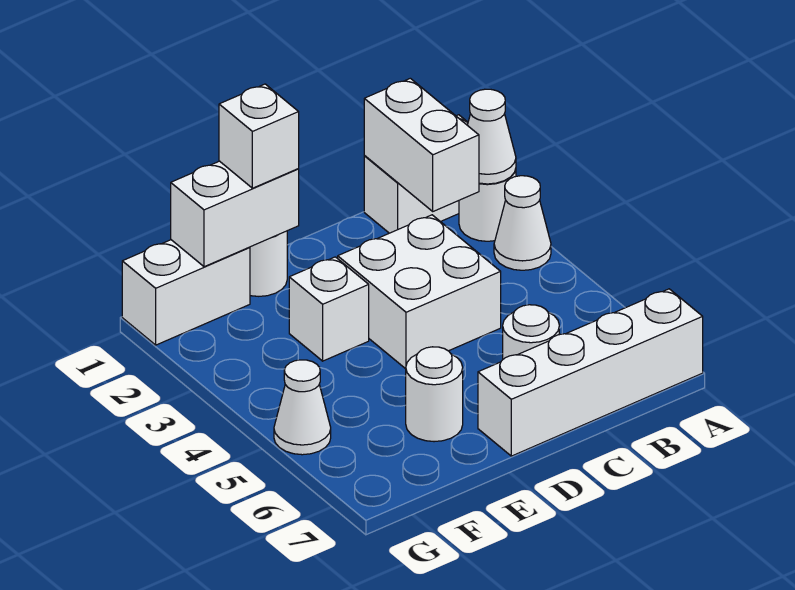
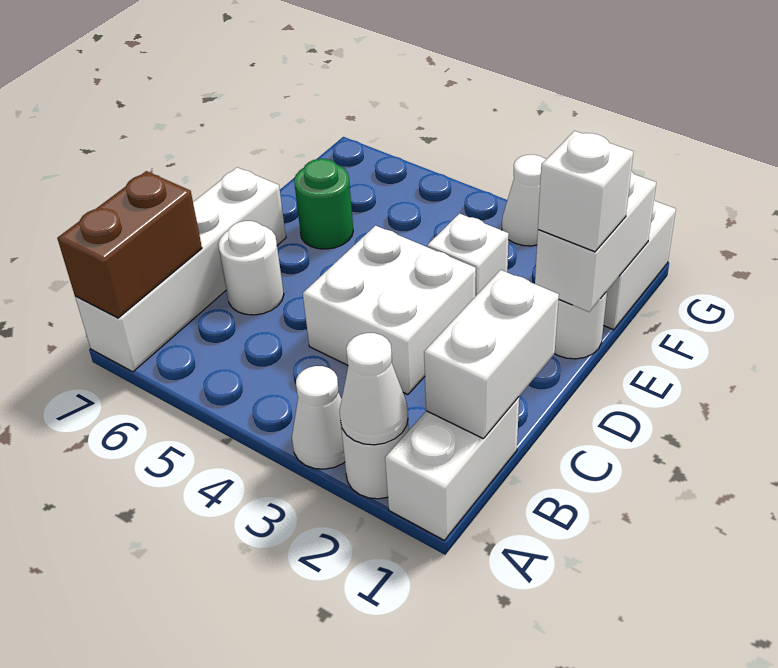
none -> brown brick A7:B7 level 2
white brick B1:B2 level 2 -> white brick B1:C1 level 2
white round brick E6 level 1 -> green round brick E6 level 1
white cone G5 level 1 -> white cone G3 level 1

